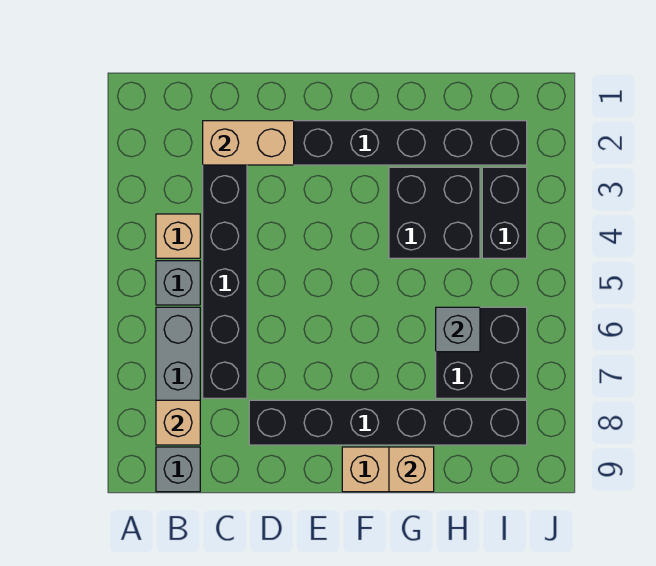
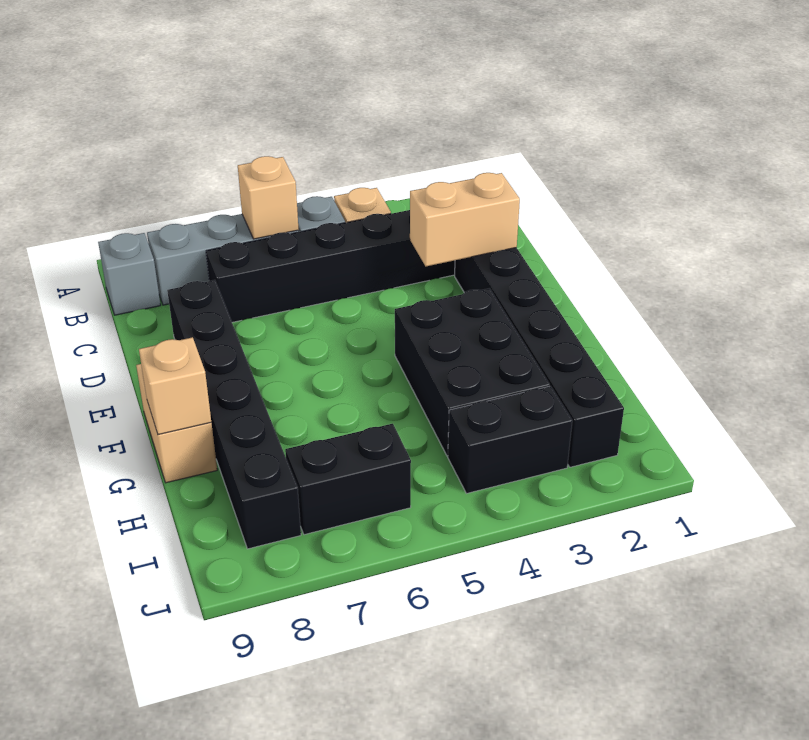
tan brick B8 level 2 -> tan brick B6 level 2
tan brick C2:D2 level 2 -> tan brick D2:D3 level 2
black brick G3:H4 level 1 -> black brick F3:H4 level 1
black brick H6:I7 level 1 -> black brick I6:I7 level 1
grey brick H6 level 2 -> none

